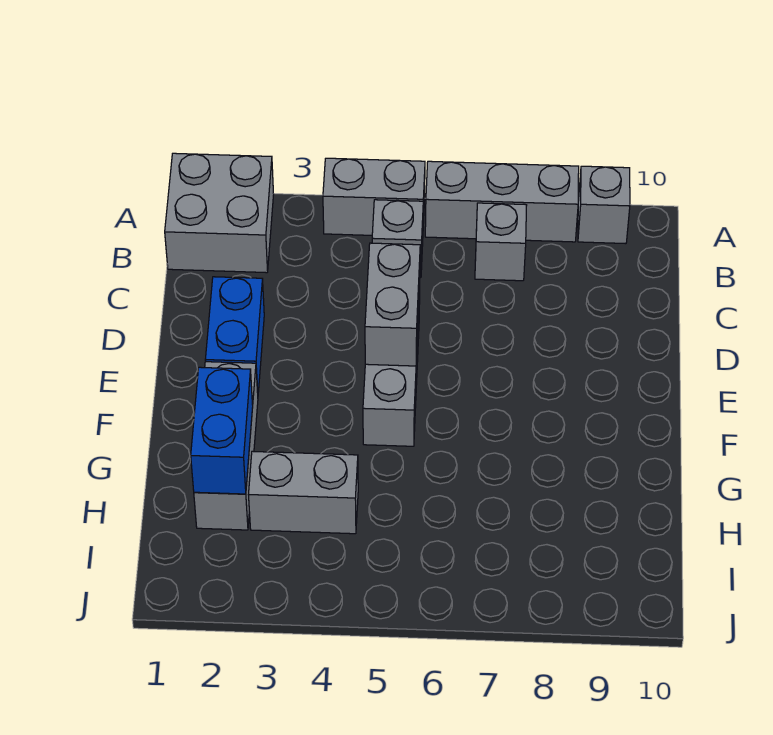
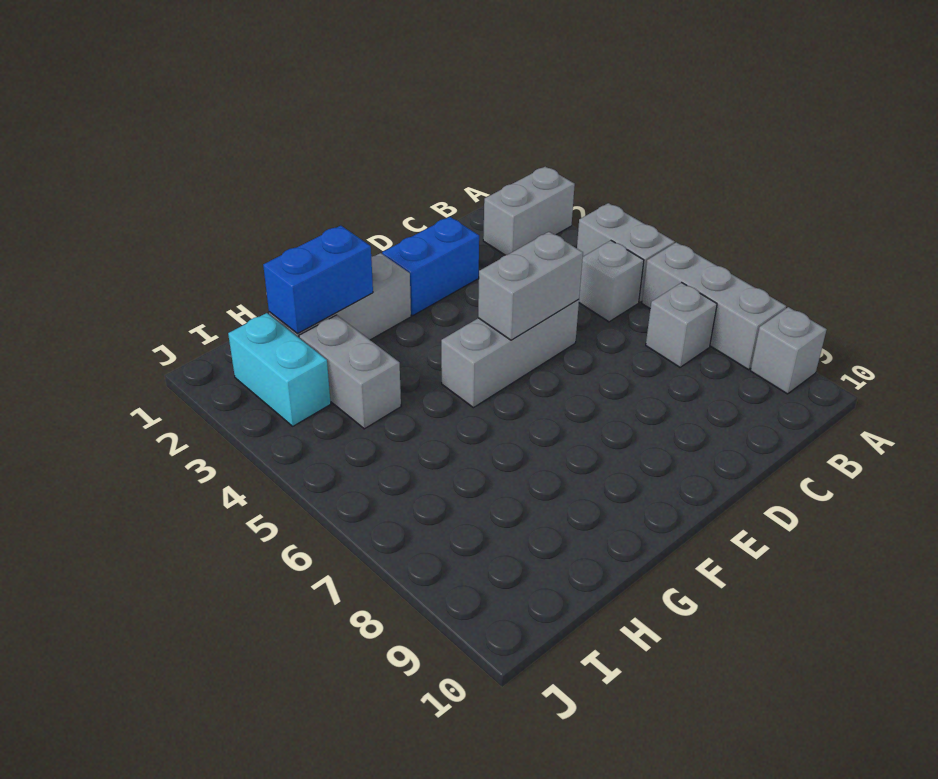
grey brick A1:B2 level 1 -> grey brick A2:B2 level 1
none -> cyan brick I2:I3 level 1

